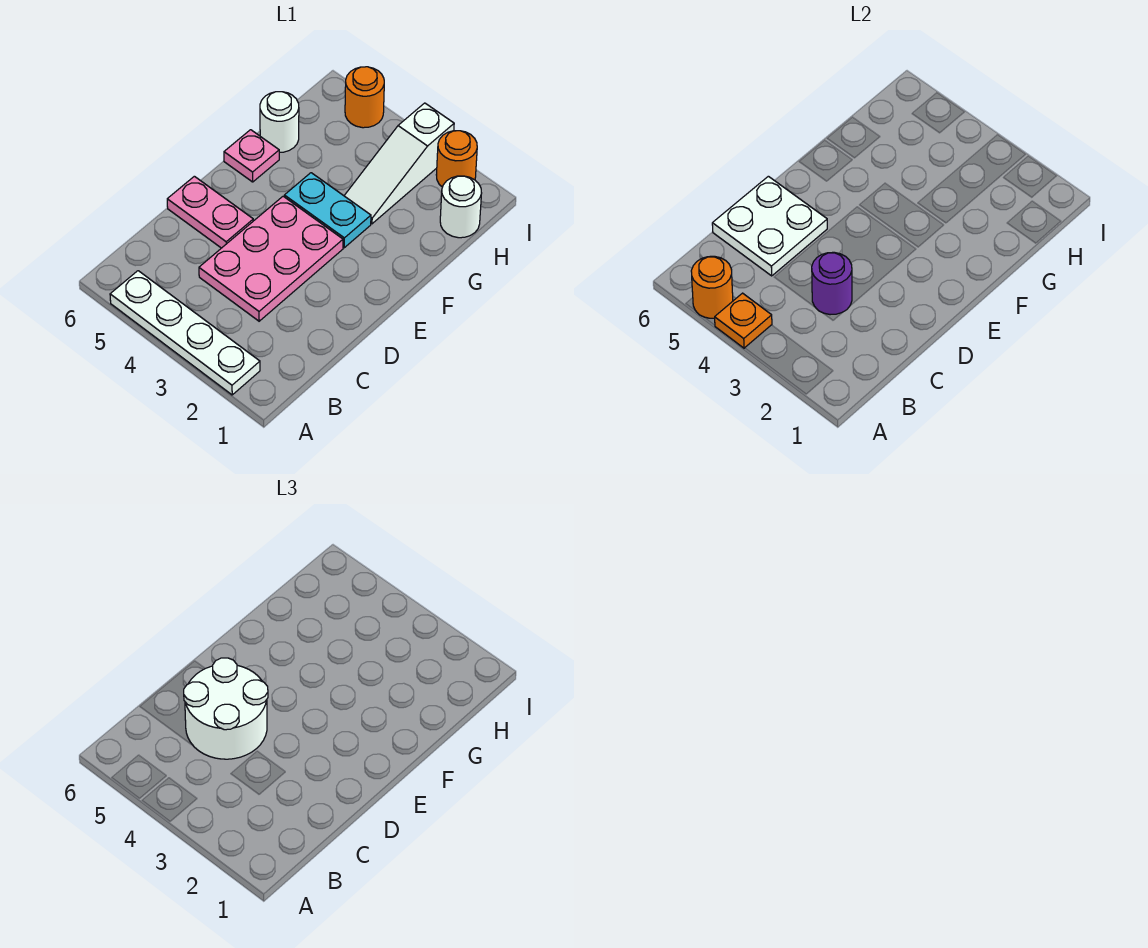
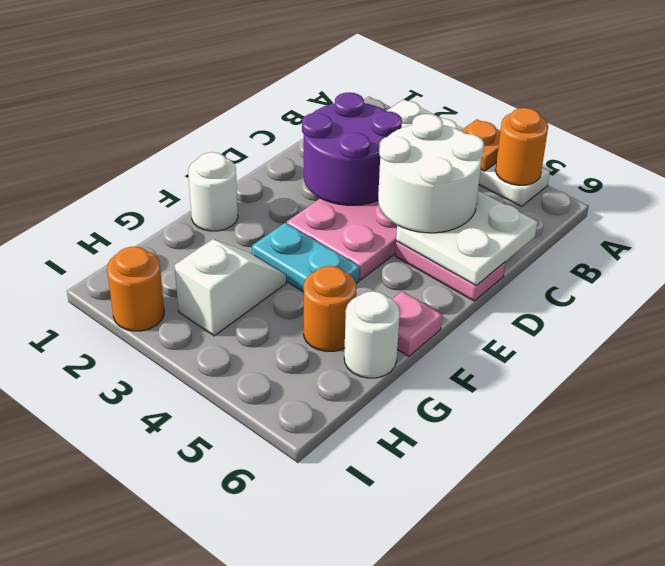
purple round brick C3 level 2 -> purple round brick C2:D3 level 2
white slope G3:I3 level 1 top I -> white slope G3:H3 level 1 top H
white round brick H1 level 1 -> white round brick F1 level 1
orange round brick I5 level 1 -> orange round brick G5 level 1

